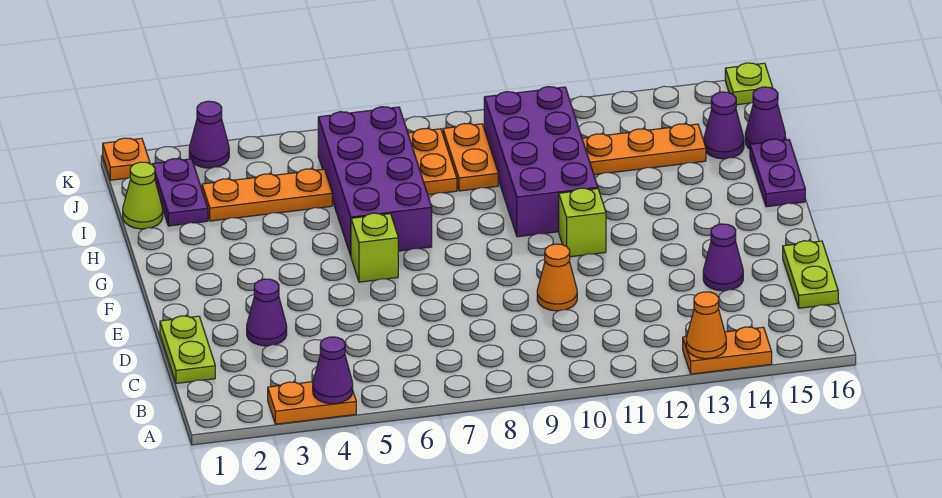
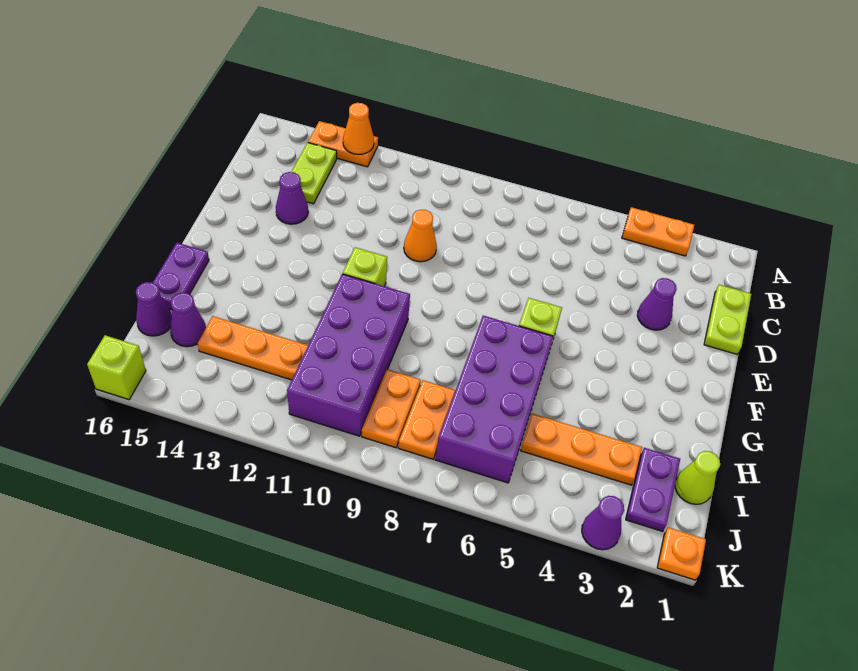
purple cone A4 level 2 -> none
lime plate C16:D16 level 1 -> lime plate B14:C14 level 1
lime plate K16 level 1 -> lime brick K16 level 1

